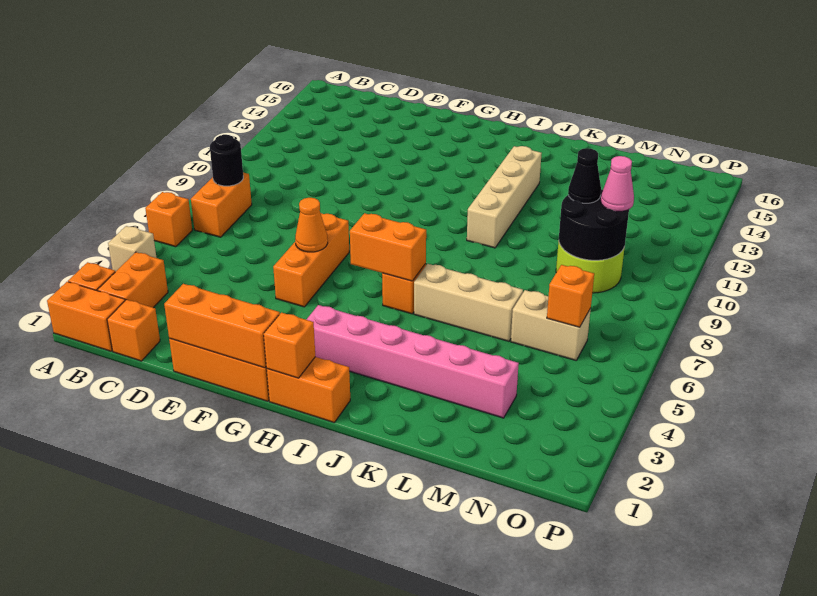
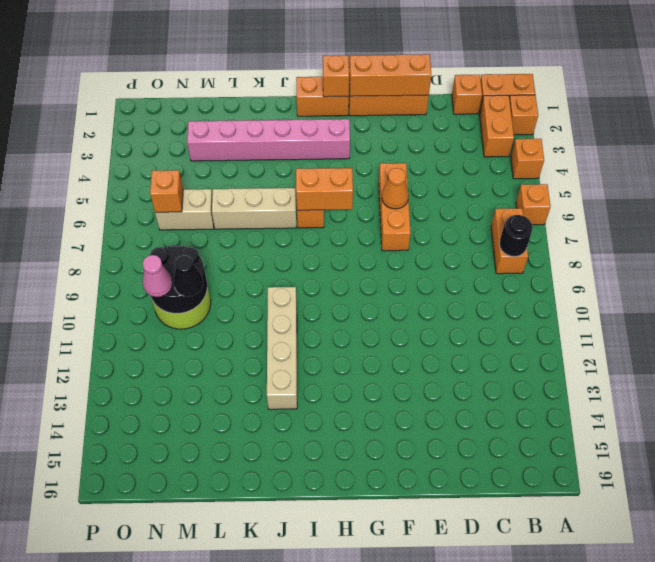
tan brick A4 level 1 -> orange brick A4 level 1

